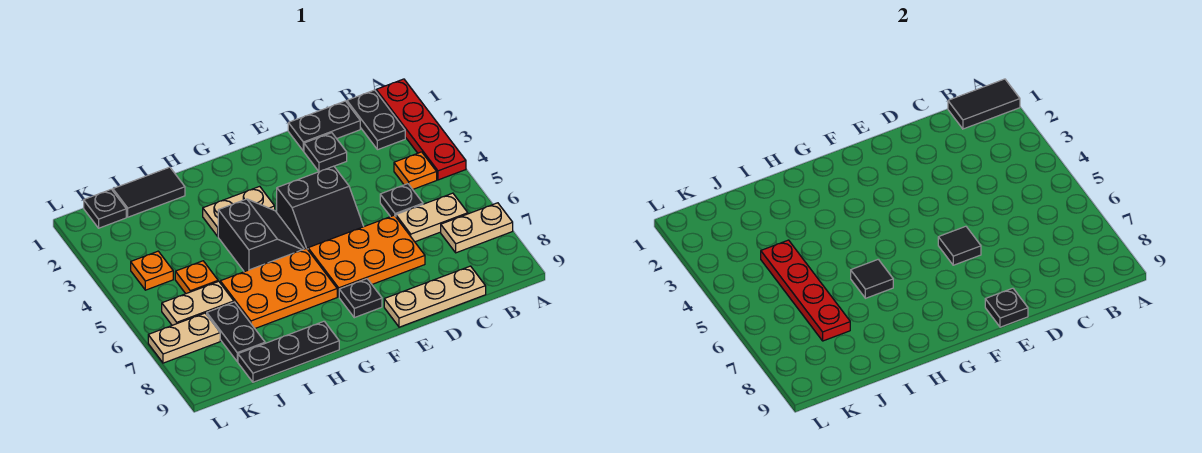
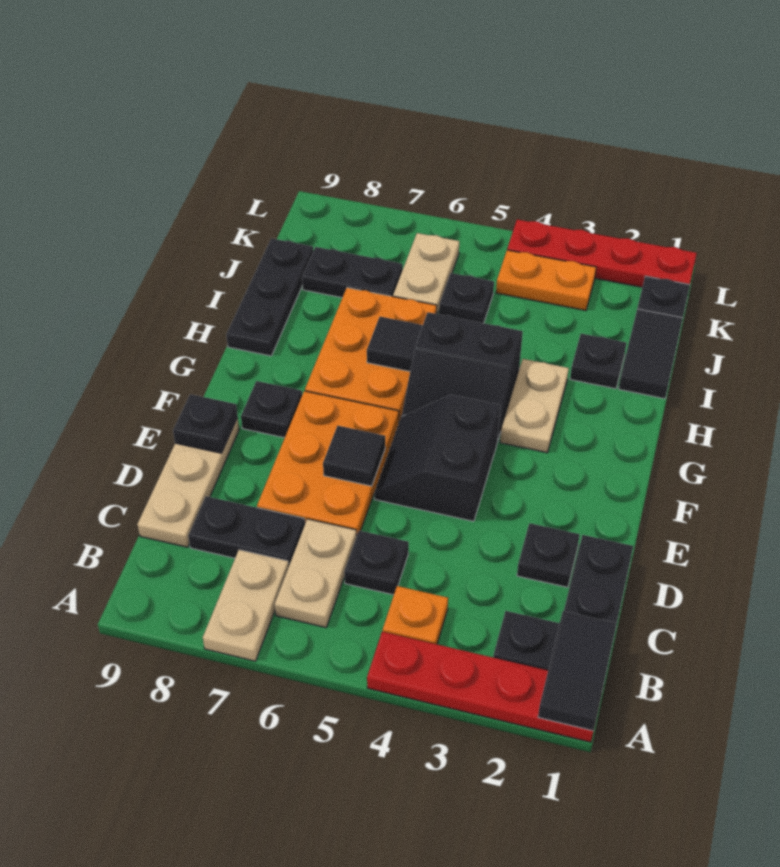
none -> black plate C7:C8 level 1
none -> black plate I2 level 1
red plate J4:J7 level 2 -> red plate L1:L4 level 1
orange plate J5 level 1 -> black plate J5 level 1
orange plate K4 level 1 -> orange plate K3:K4 level 1
tan plate K7:L7 level 1 -> none

